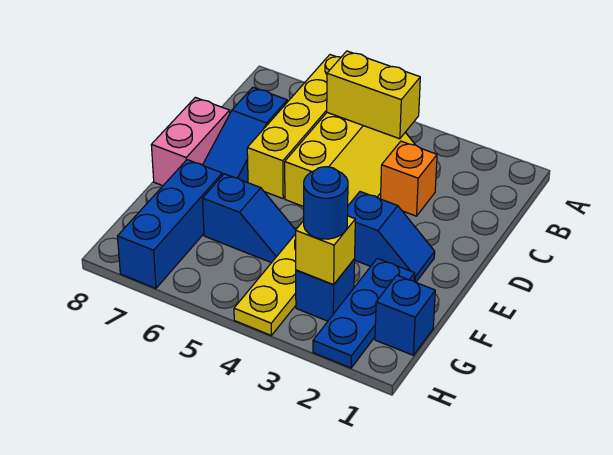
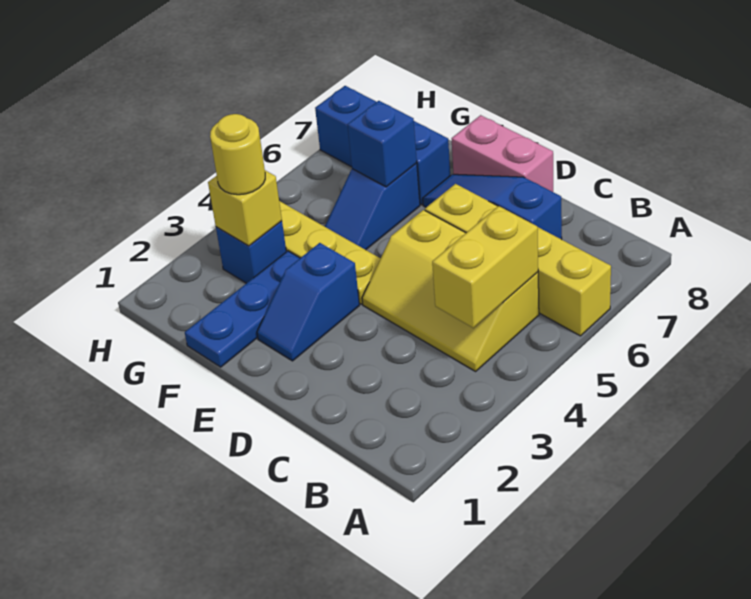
orange brick C3 level 1 -> none
blue plate F2:H2 level 1 -> blue plate F1:F3 level 1
blue brick G1 level 1 -> blue brick F6 level 2
blue round brick G3 level 3 -> yellow round brick G3 level 3

